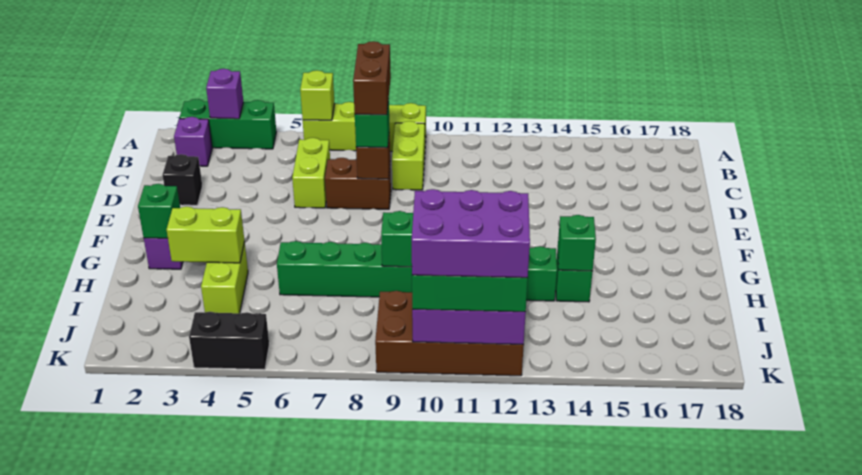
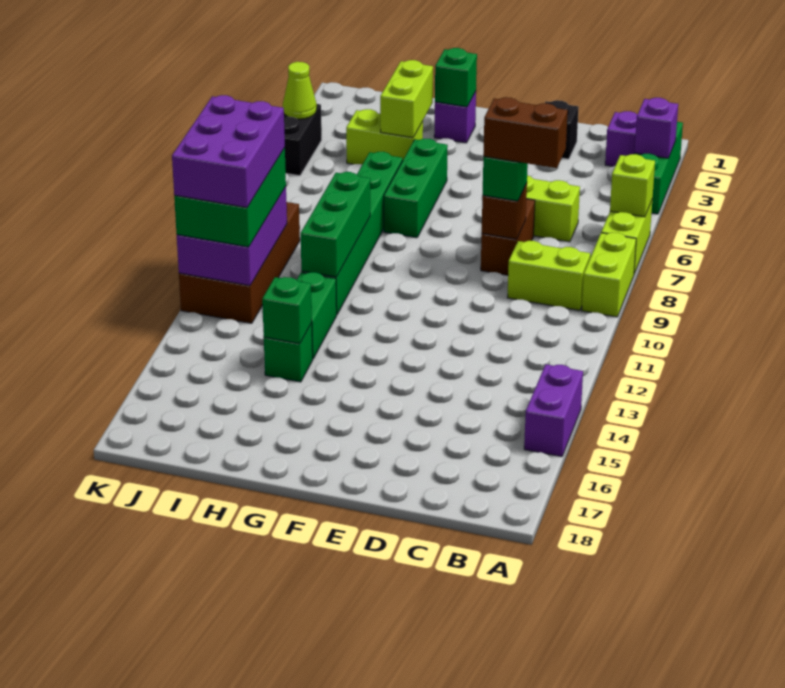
none -> purple brick A14:A15 level 1
none -> green brick G5:G7 level 1
none -> lime cone K4 level 2

